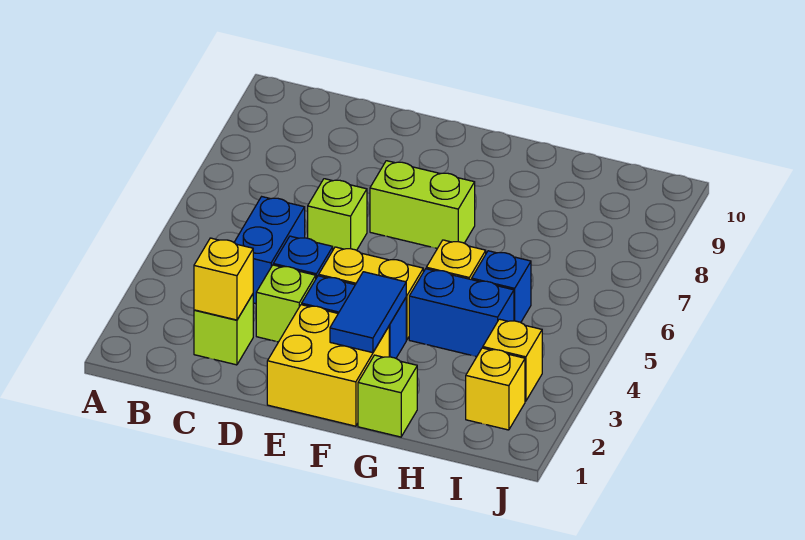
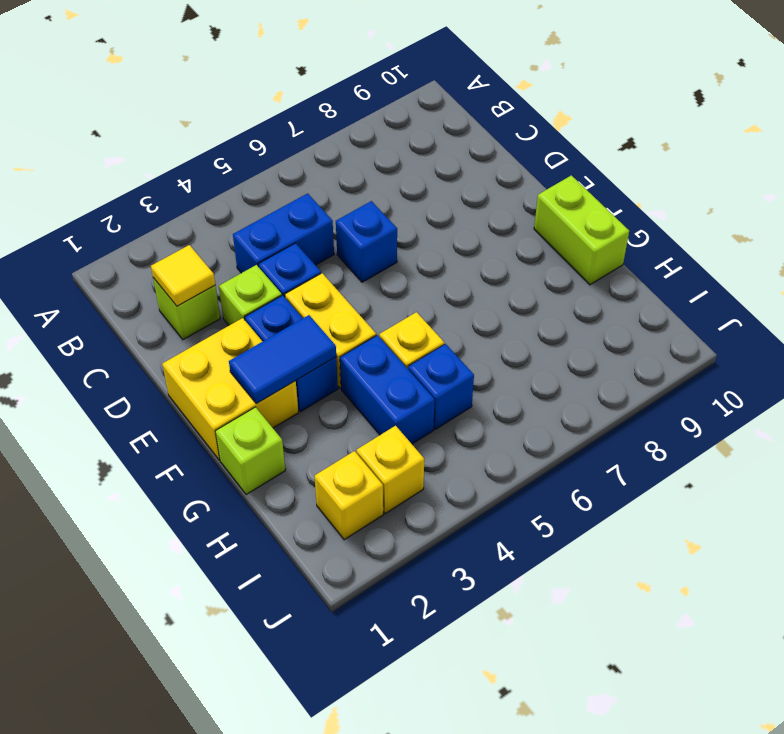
yellow brick C2 level 2 -> yellow tile C2 level 2
lime brick D6 level 1 -> blue brick D6 level 1
lime brick E7:F7 level 1 -> lime brick F10:G10 level 1

